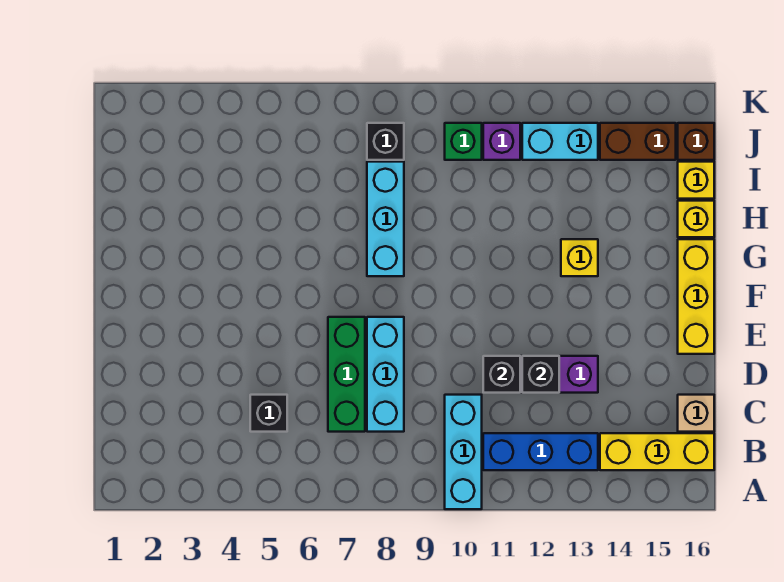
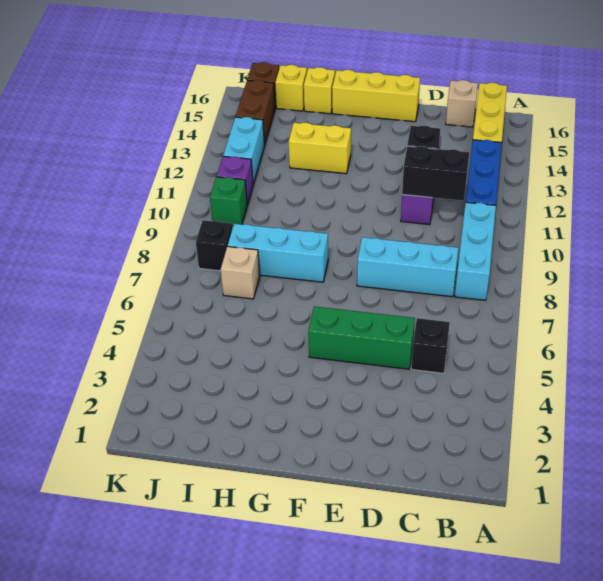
cyan brick A10:C10 level 1 -> cyan brick B8:B10 level 1
green brick C7:E7 level 1 -> green brick D5:F5 level 1
black brick D11 level 2 -> black brick C11:D11 level 2
yellow brick G13 level 1 -> yellow brick G13:H13 level 1
none -> tan brick I7 level 1

